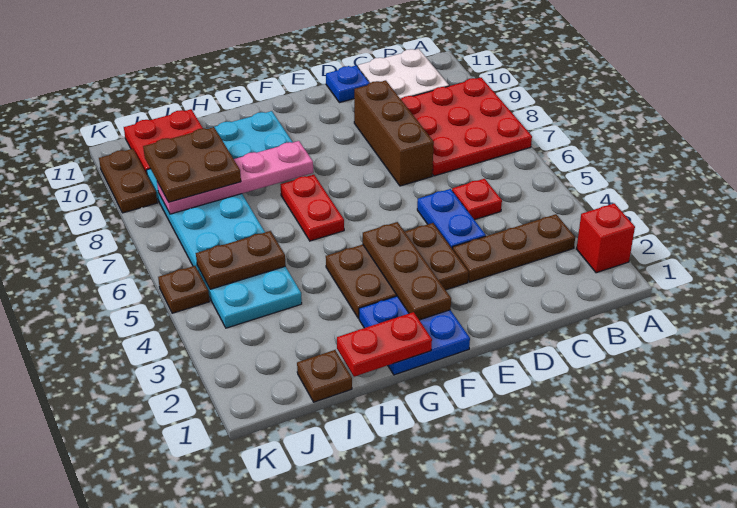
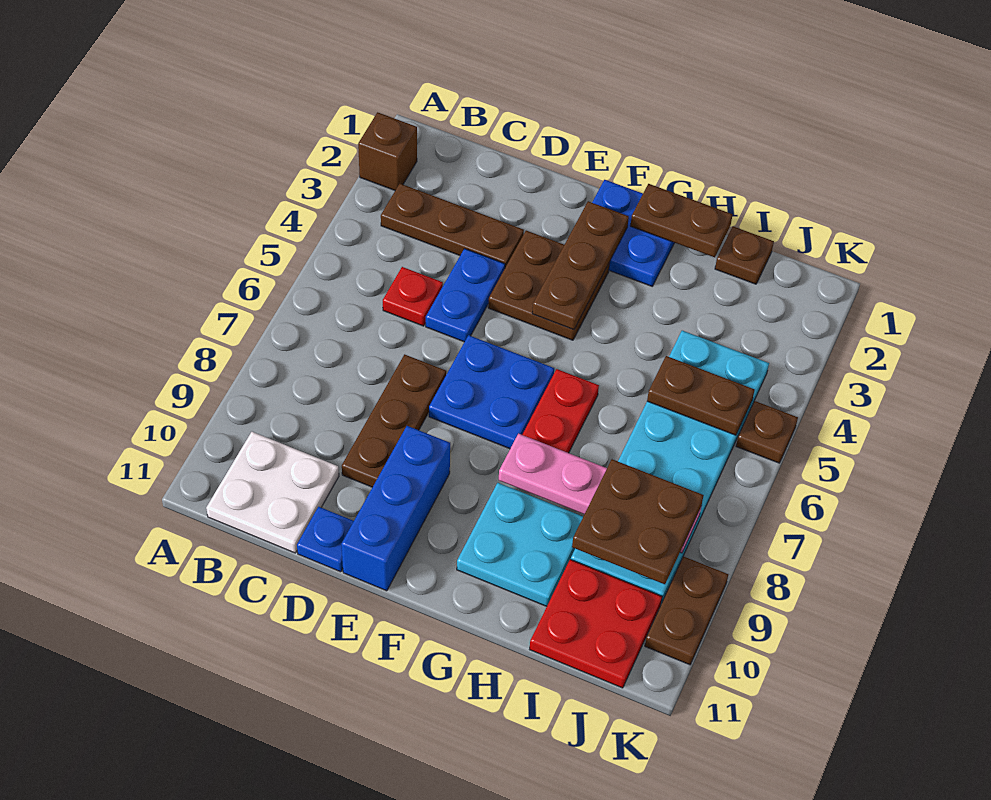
red brick A2 level 1 -> brown brick A2 level 1
red plate A7:C9 level 1 -> none
brown brick D7:D9 level 1 -> brown plate D7:D9 level 1
brown plate E3:G4 level 1 -> brown plate E3:F4 level 1
none -> blue plate E6:F7 level 1
none -> blue brick E9:E11 level 1
red plate G1:H1 level 2 -> brown plate G1:H1 level 2

